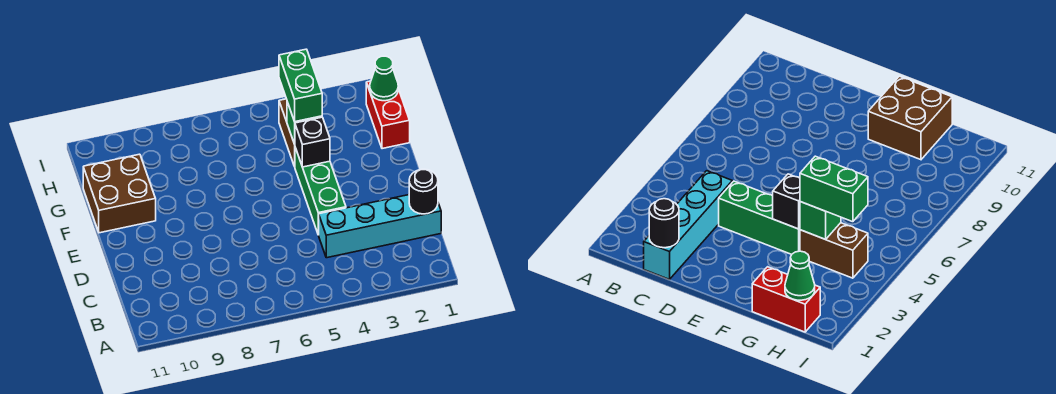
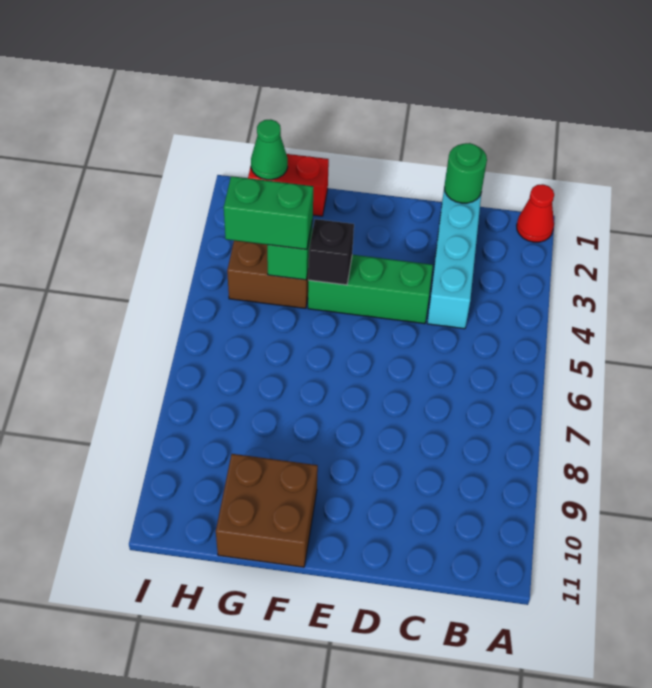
none -> red cone A1 level 1
black round brick C1 level 2 -> green round brick C1 level 2

